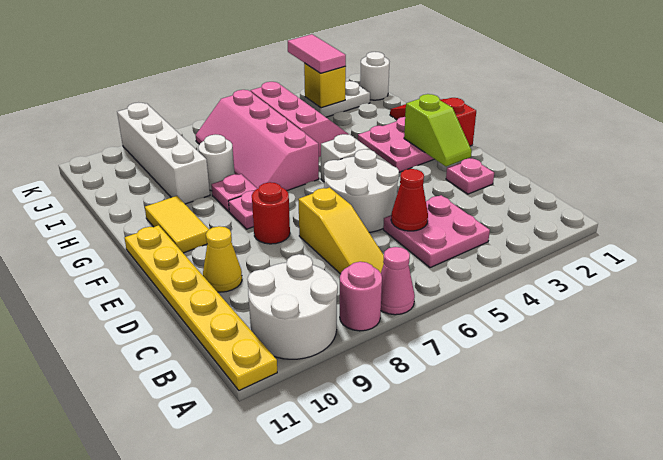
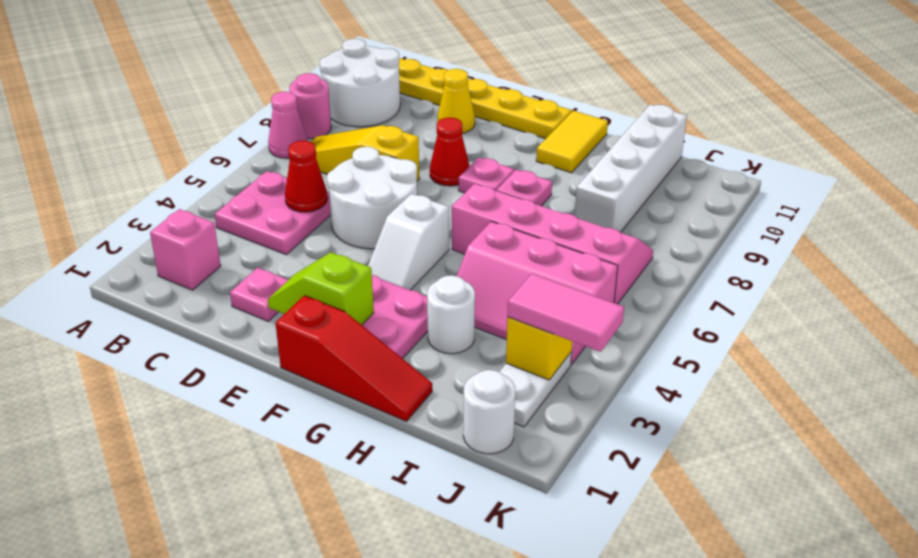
none -> pink brick B2 level 1
red round brick E8 level 1 -> red cone E8 level 1
yellow tile F10:G10 level 1 -> yellow tile G10:G11 level 1
white round brick H8 level 1 -> white round brick H3 level 1
white brick H9:K9 level 1 -> white brick I8:I11 level 1

